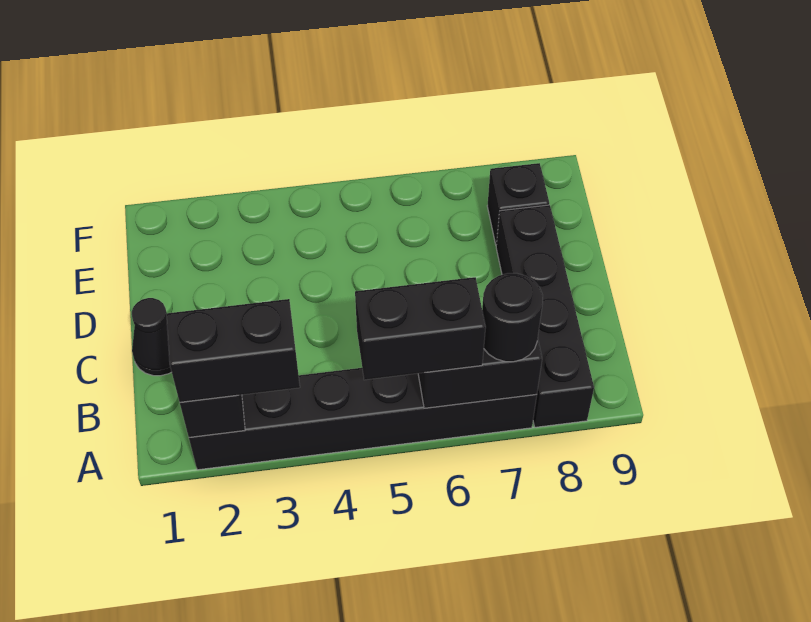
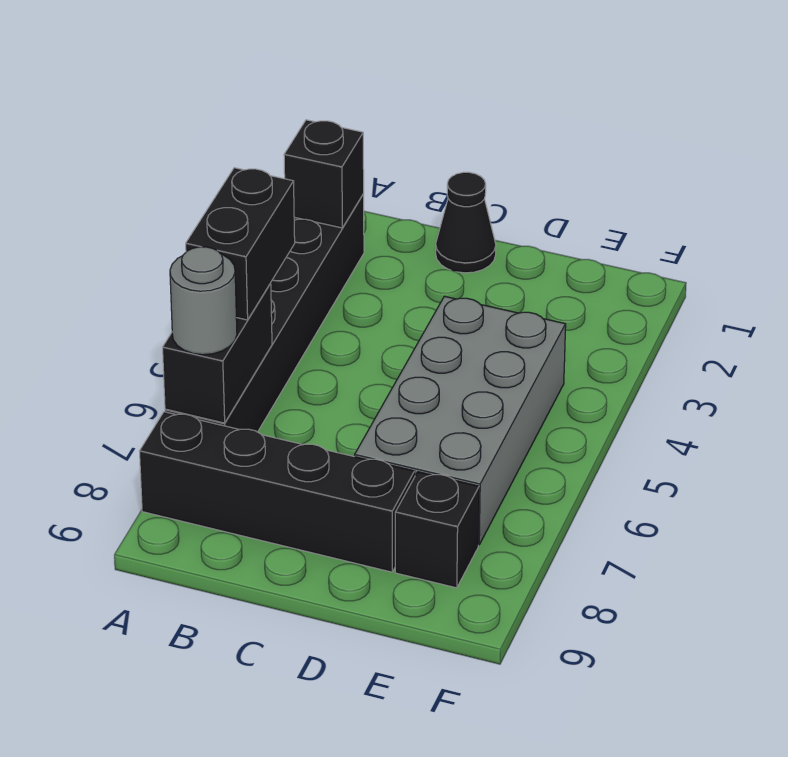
black brick A2:A3 level 3 -> none
black round brick A7 level 3 -> grey round brick A7 level 3
none -> grey brick D4:E7 level 1

